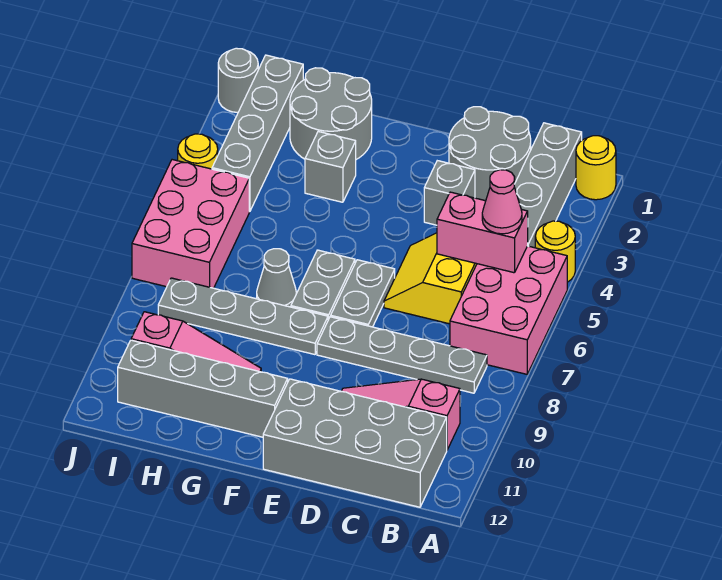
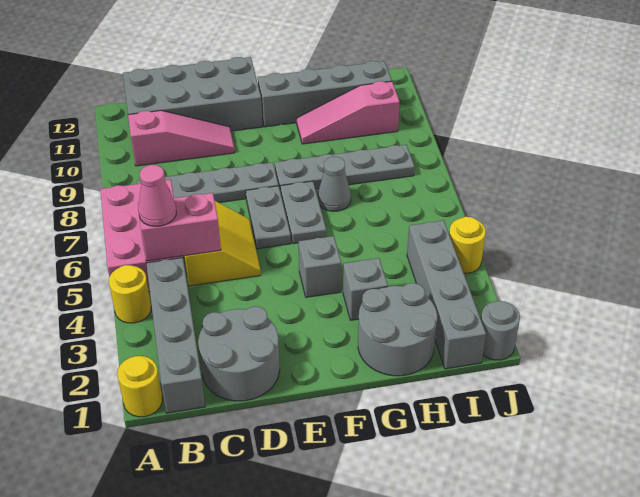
grey brick D3 level 1 -> grey brick F4 level 1
pink brick I5:J7 level 1 -> none

